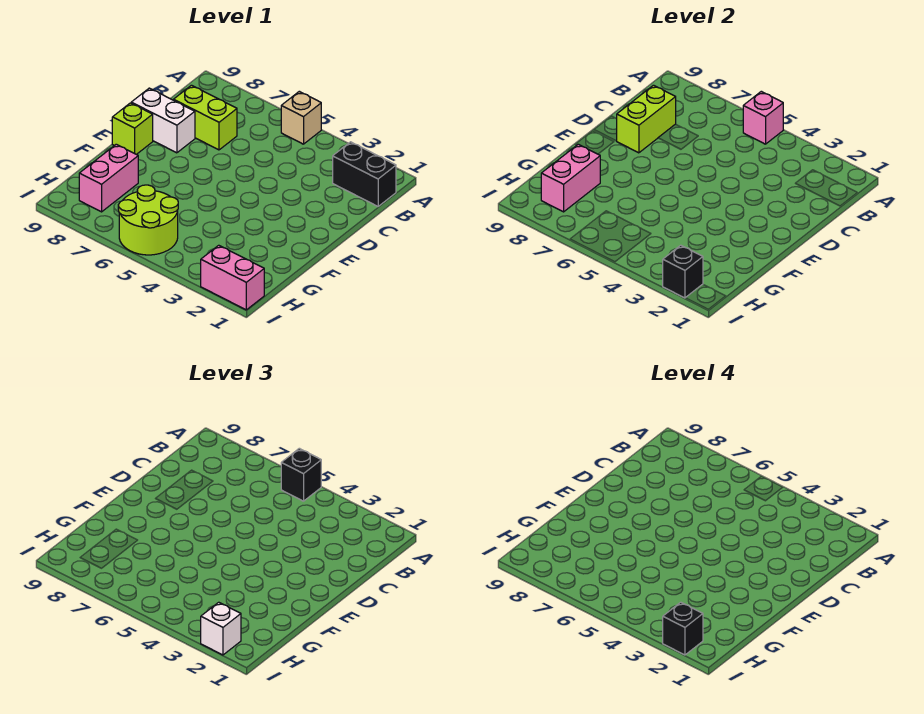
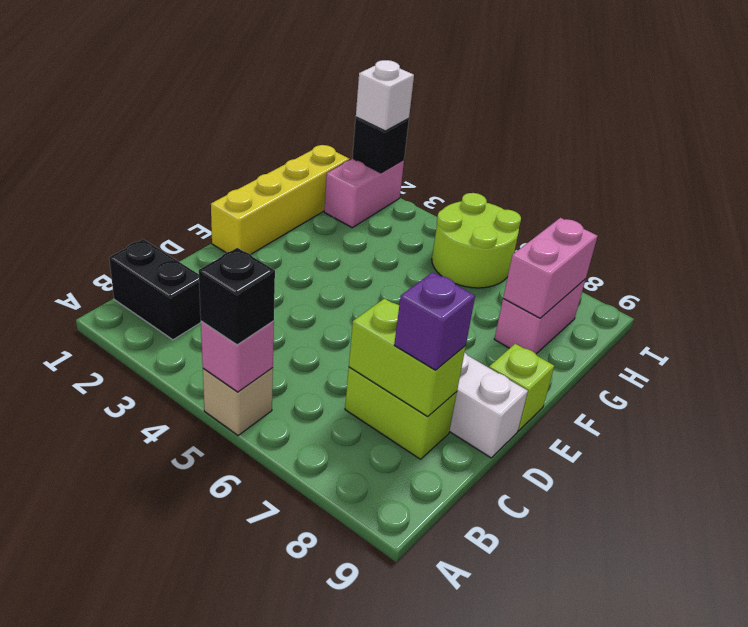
lime brick C8:D8 level 2 -> lime brick C7:C8 level 2
none -> purple brick C8 level 3
none -> yellow brick E1:H1 level 1
pink brick I1:I2 level 1 -> pink brick H2:I2 level 1
black brick I2 level 4 -> none

